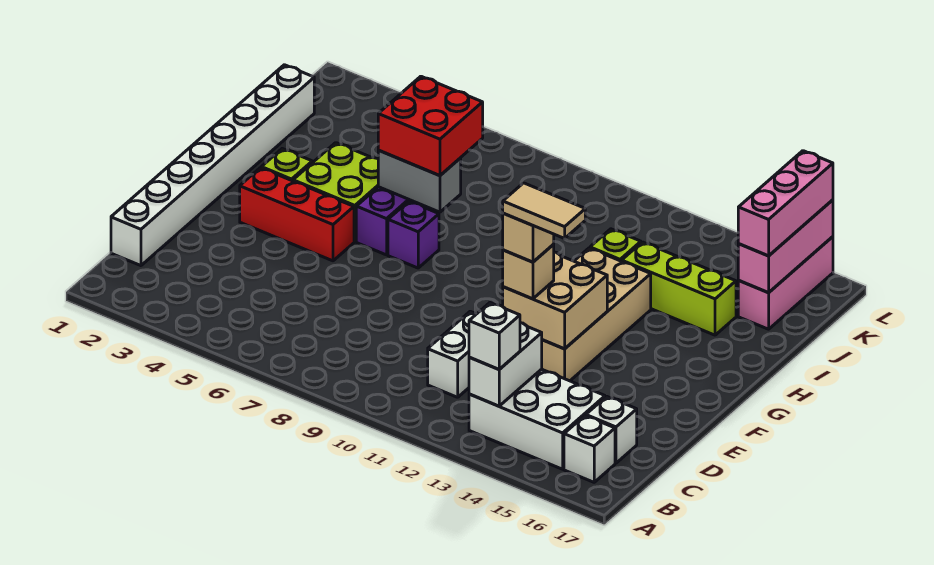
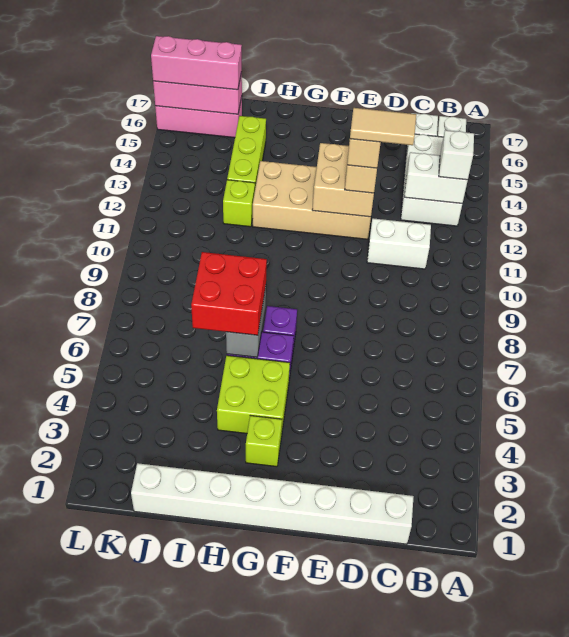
tan tile E12:E13 level 5 -> tan tile D12:E12 level 5
red brick F3:F5 level 1 -> none

